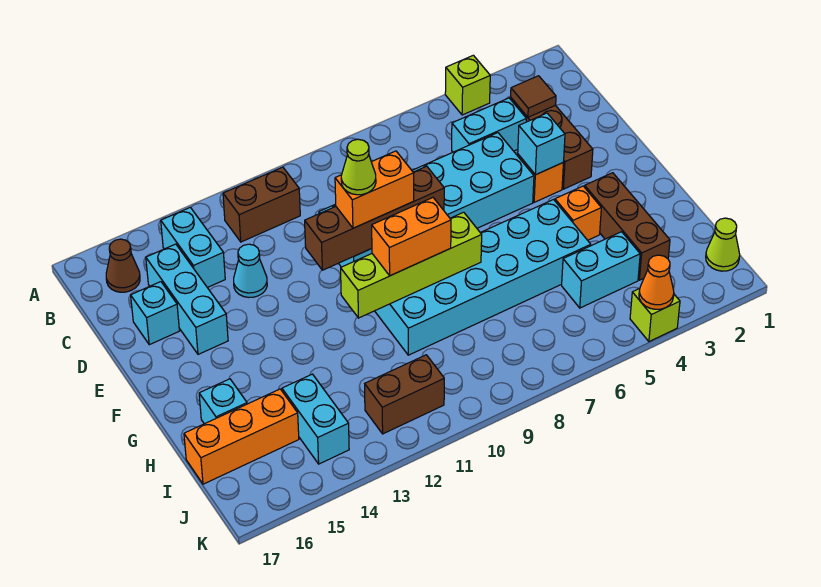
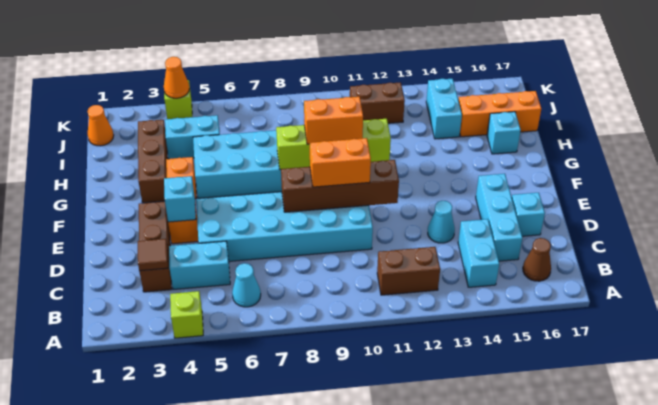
none -> cyan cone B6 level 1
lime cone E10 level 4 -> none
lime cone J1 level 1 -> orange cone J1 level 1

